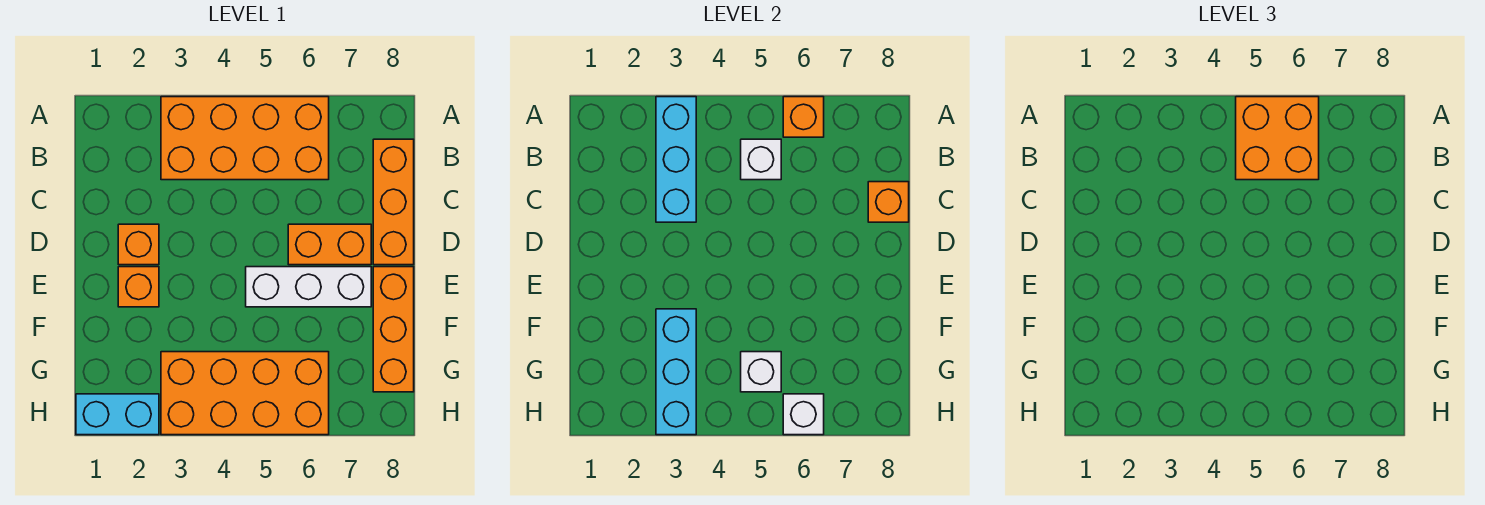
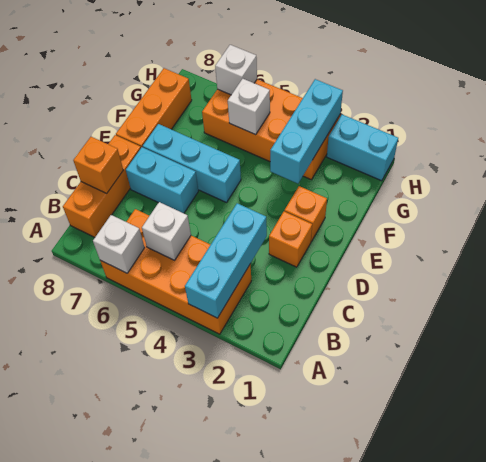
orange brick A5:B6 level 3 -> none
orange brick A6 level 2 -> white brick A6 level 2
orange brick D6:D7 level 1 -> cyan brick D6:D7 level 1
white brick E5:E7 level 1 -> cyan brick E5:E7 level 1

